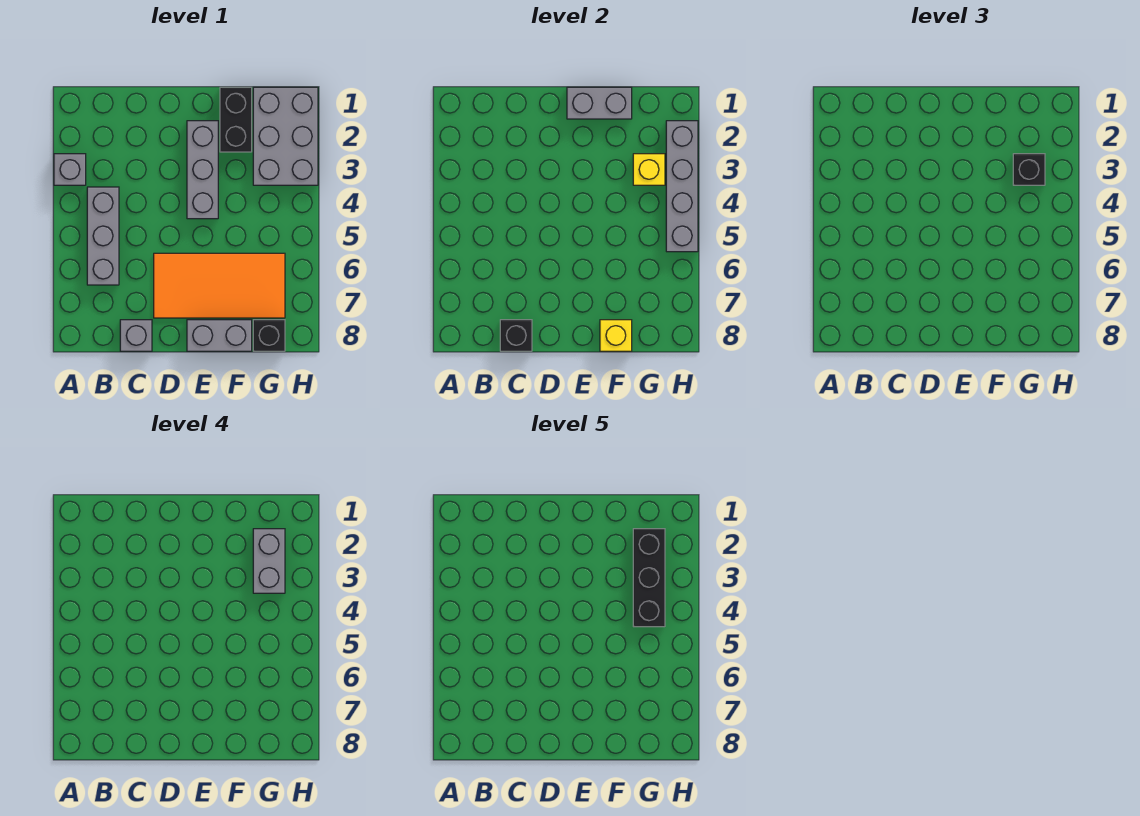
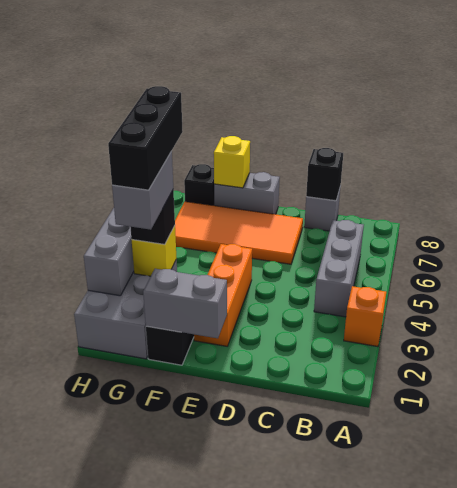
grey brick A3 level 1 -> orange brick A3 level 1
grey brick E2:E4 level 1 -> orange brick E2:E4 level 1

